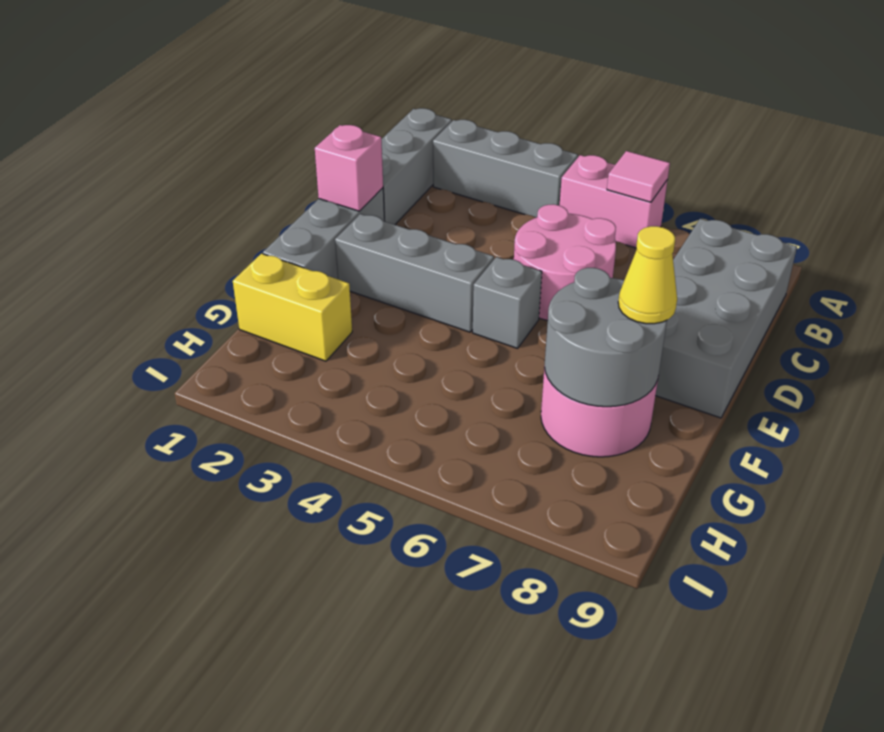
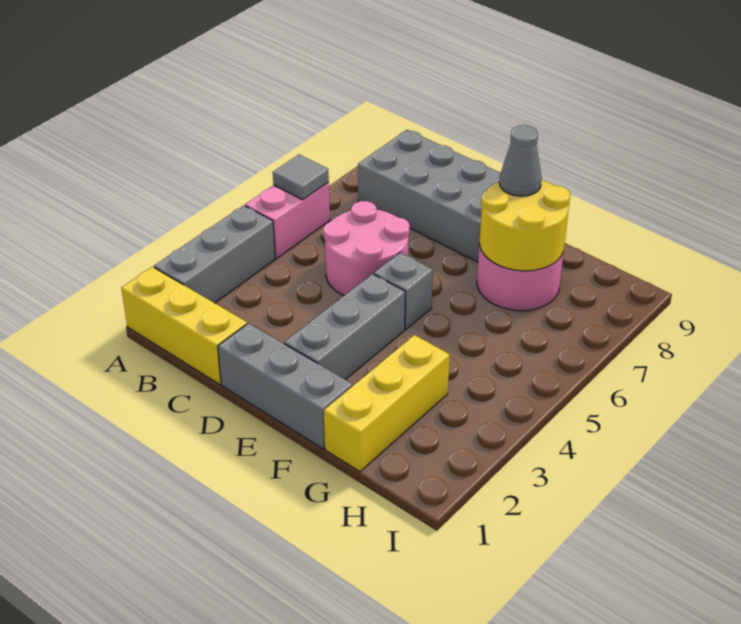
grey brick A1:C1 level 1 -> yellow brick A1:C1 level 1
pink tile A6 level 2 -> grey tile A6 level 2
pink brick D1 level 2 -> none
grey round brick F7:G8 level 2 -> yellow round brick F7:G8 level 2
yellow cone F8 level 3 -> grey cone F8 level 3
yellow brick G1:G2 level 1 -> yellow brick G1:G3 level 1

